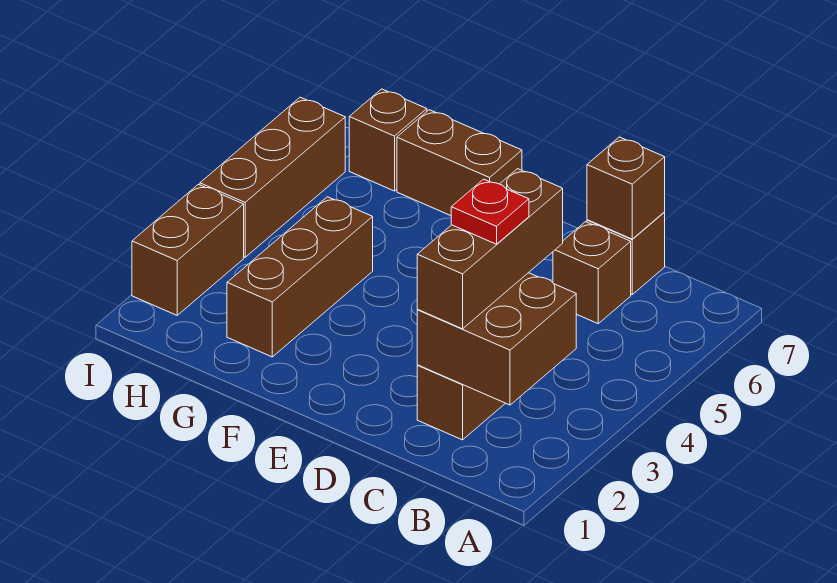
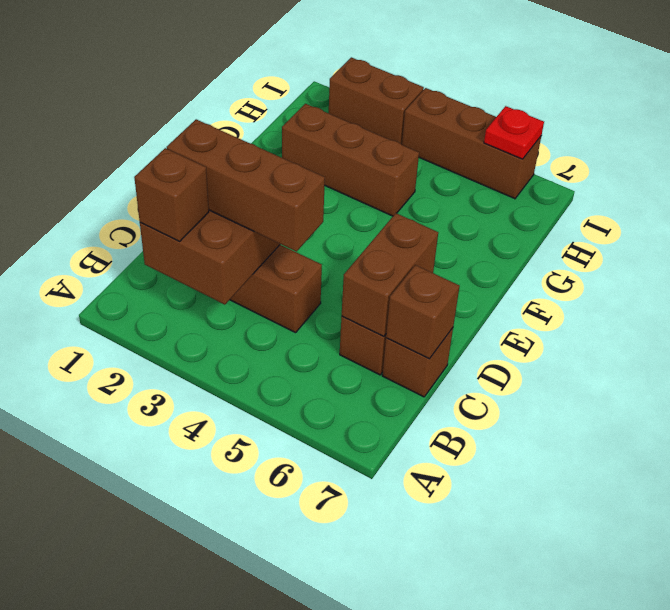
red plate C3 level 4 -> red plate I6 level 2
brown brick F7:G7 level 1 -> brown brick C6:D6 level 2
brown brick H7 level 1 -> brown brick B2 level 3

